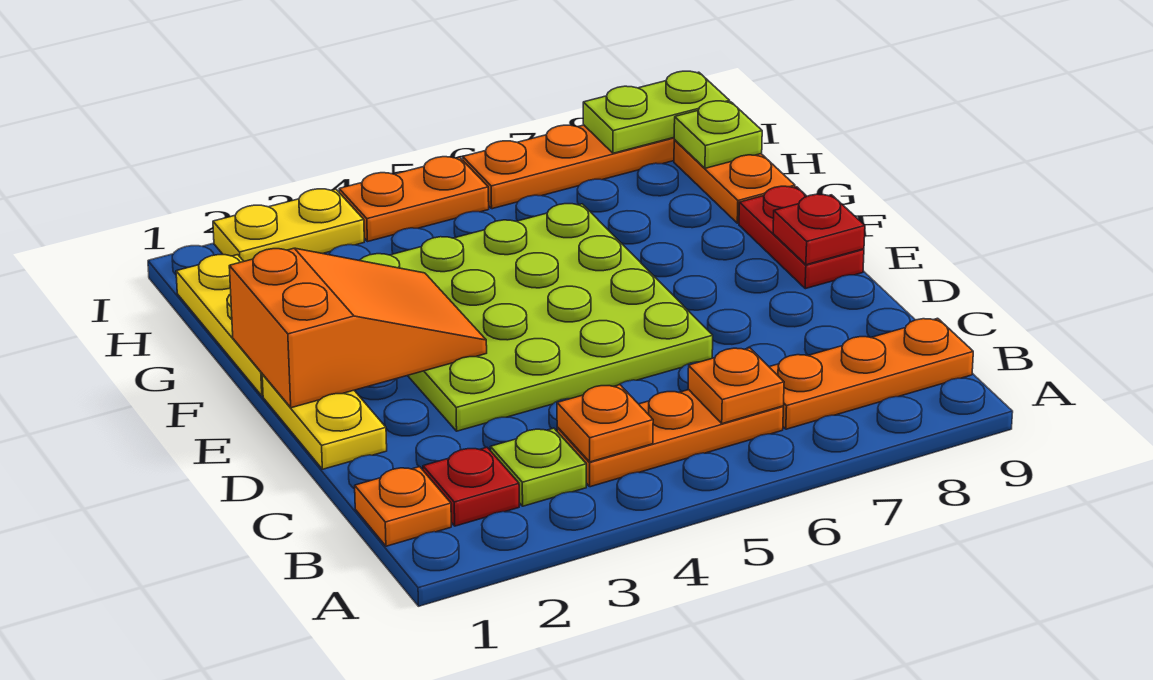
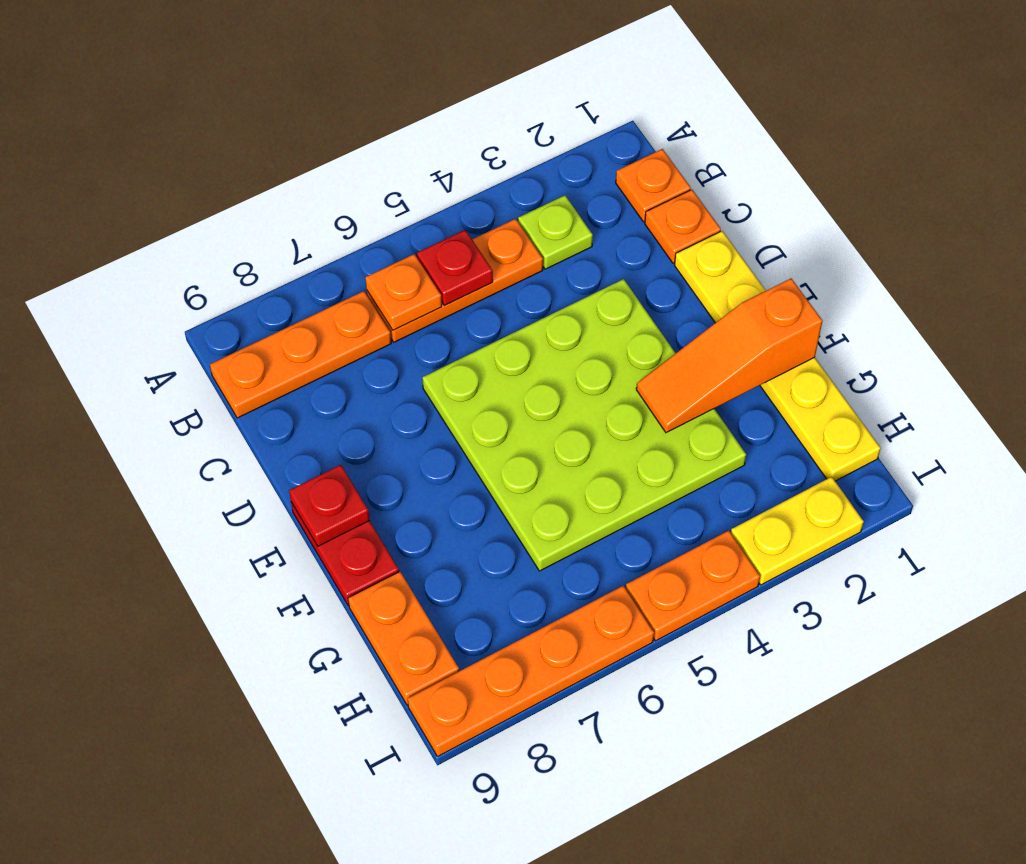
red plate B2 level 1 -> red plate B5 level 2
orange plate B4 level 2 -> orange plate C1 level 1
orange slope E1:F3 level 2 top 1 -> orange slope F1:F3 level 2 top 1
lime plate H9 level 2 -> none
lime plate I8:I9 level 2 -> none

